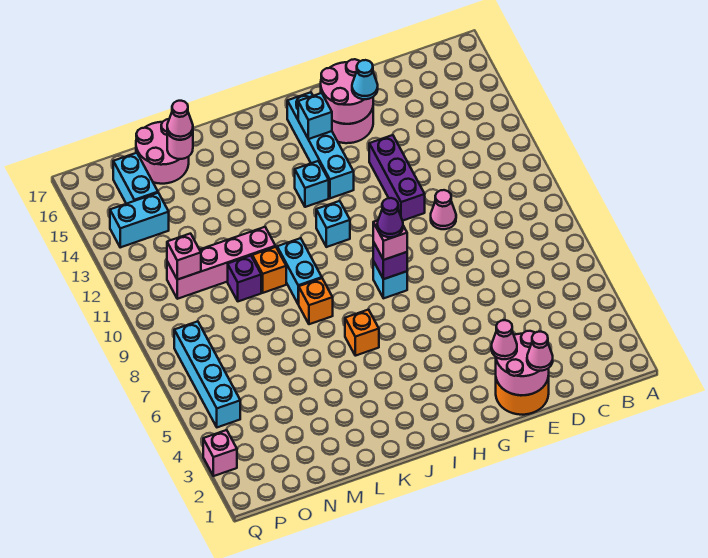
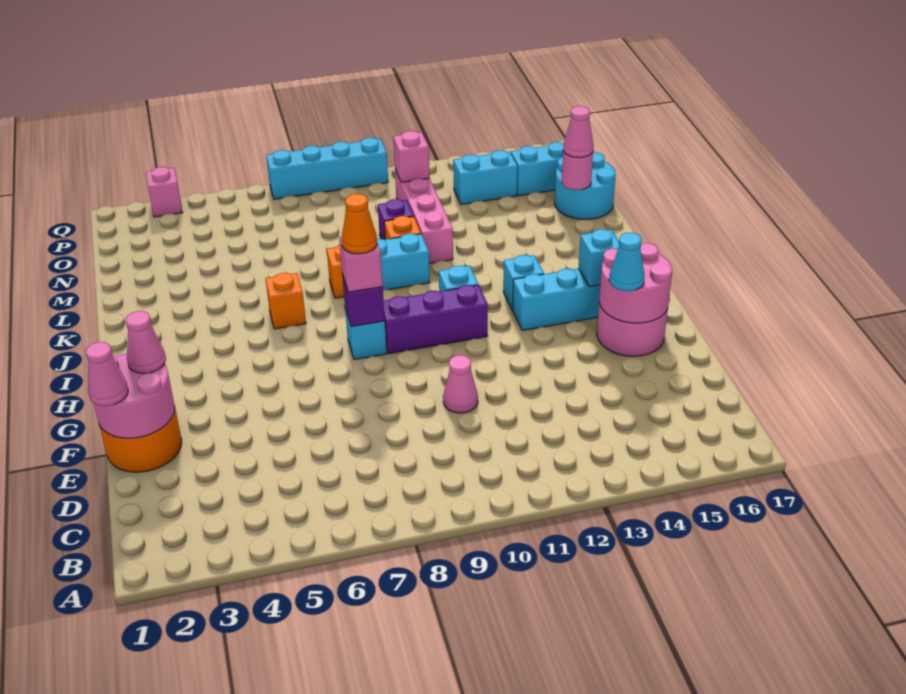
purple brick F11:F13 level 1 -> purple brick H9:H11 level 1
purple cone H8 level 4 -> orange cone H8 level 4
pink round brick M16:N17 level 1 -> cyan round brick M16:N17 level 1
cyan brick O14:P14 level 1 -> cyan brick O13:O14 level 1
cyan brick P5:P8 level 1 -> cyan brick Q7:Q10 level 1

